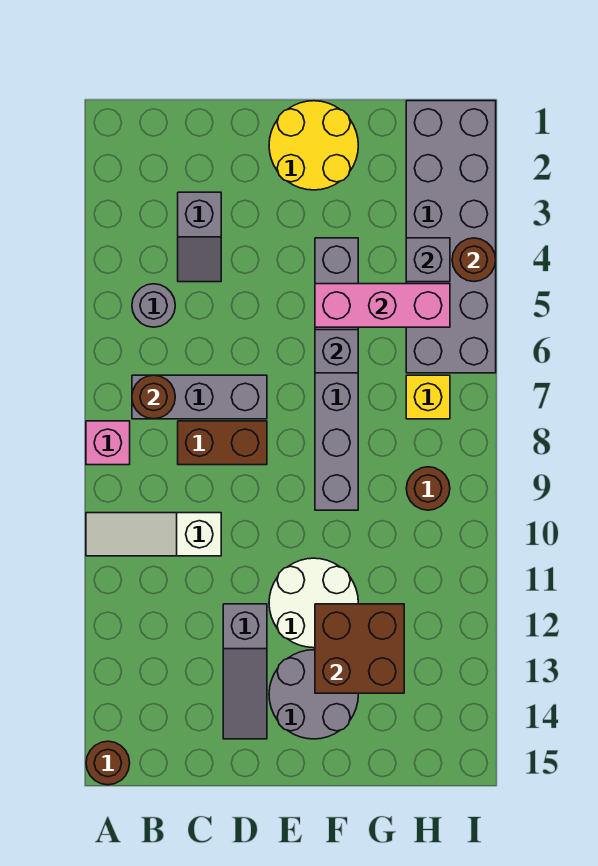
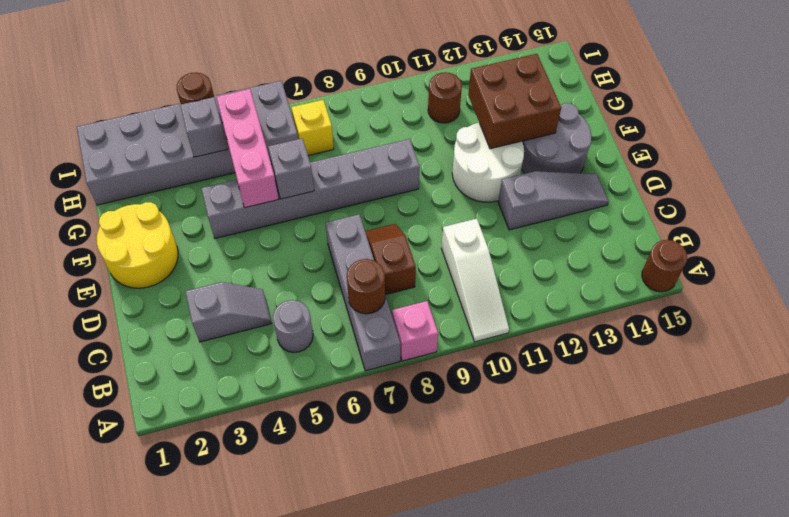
grey brick B7:D7 level 1 -> grey brick A7:D7 level 1
brown brick C8:D8 level 1 -> brown slope C8:D8 level 1 top C
brown round brick H9 level 1 -> brown round brick H11 level 1

